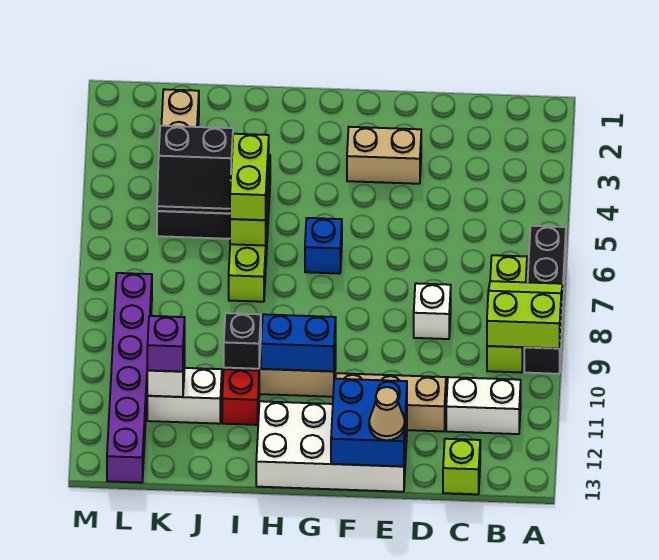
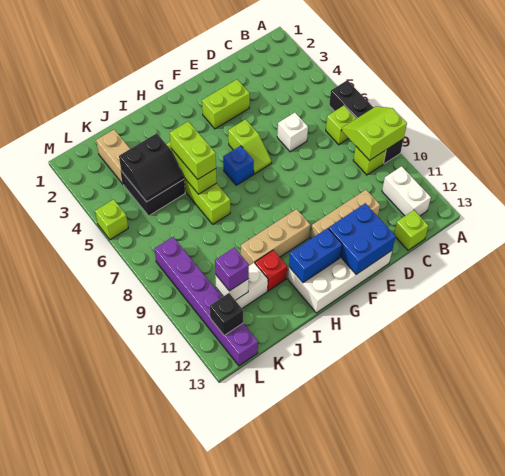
white brick B11:C11 level 1 -> white brick B11:B12 level 1
white brick D8 level 1 -> white brick D6 level 1
tan brick E3:F3 level 1 -> lime brick E3:F3 level 1
tan cone E13 level 3 -> none
none -> lime slope F5:F6 level 1 top 5
blue brick G10:H10 level 2 -> blue brick G12:H12 level 2
black brick I10 level 2 -> black brick L12 level 2
none -> lime brick M5 level 1

